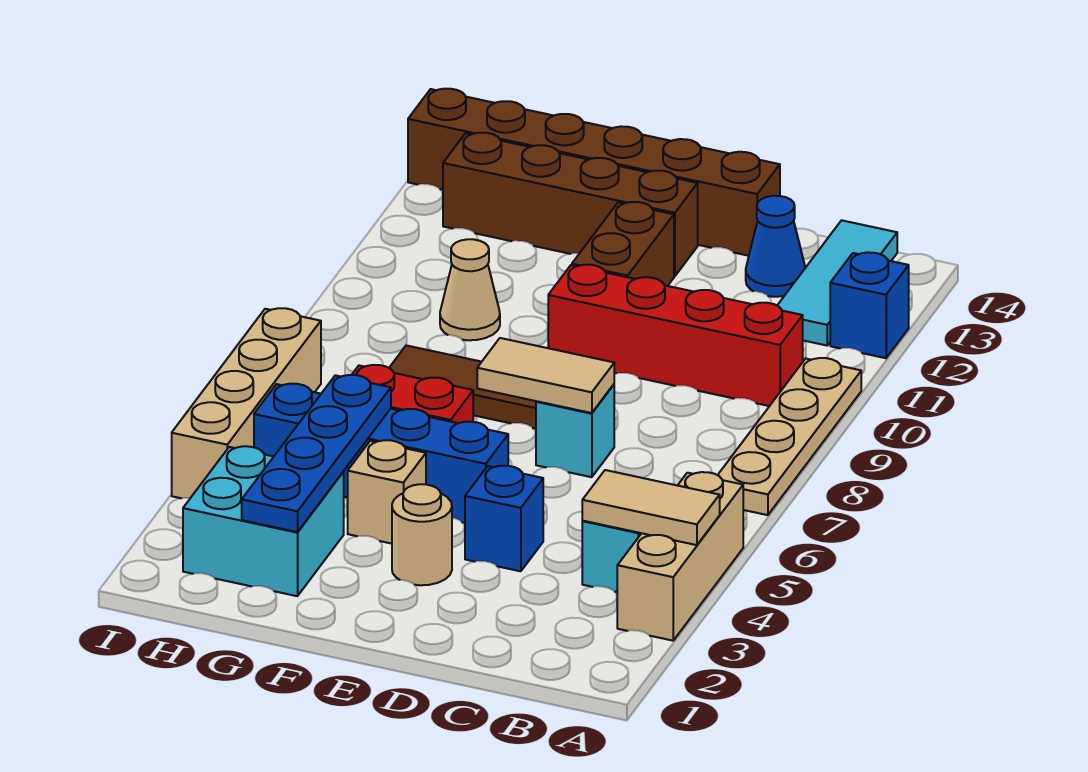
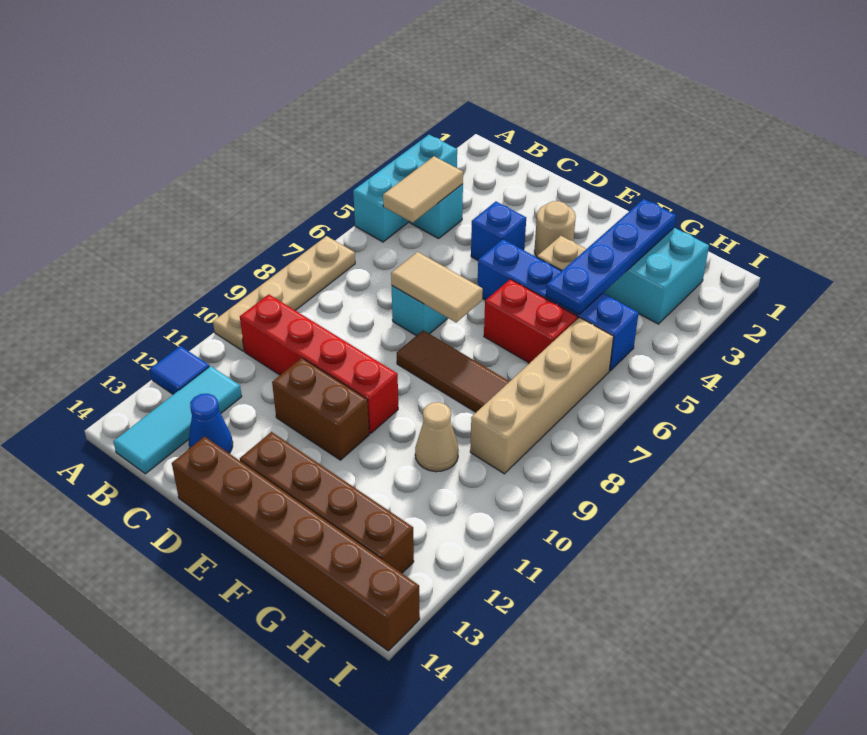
tan brick A3:A5 level 1 -> cyan brick A3:A5 level 1
tan tile A4:B4 level 2 -> tan tile B4:B5 level 2
blue brick A12 level 1 -> blue tile A12 level 1
brown brick E11:E12 level 1 -> brown brick D11:E11 level 1
tan brick I4:I7 level 1 -> tan brick H6:H9 level 1

